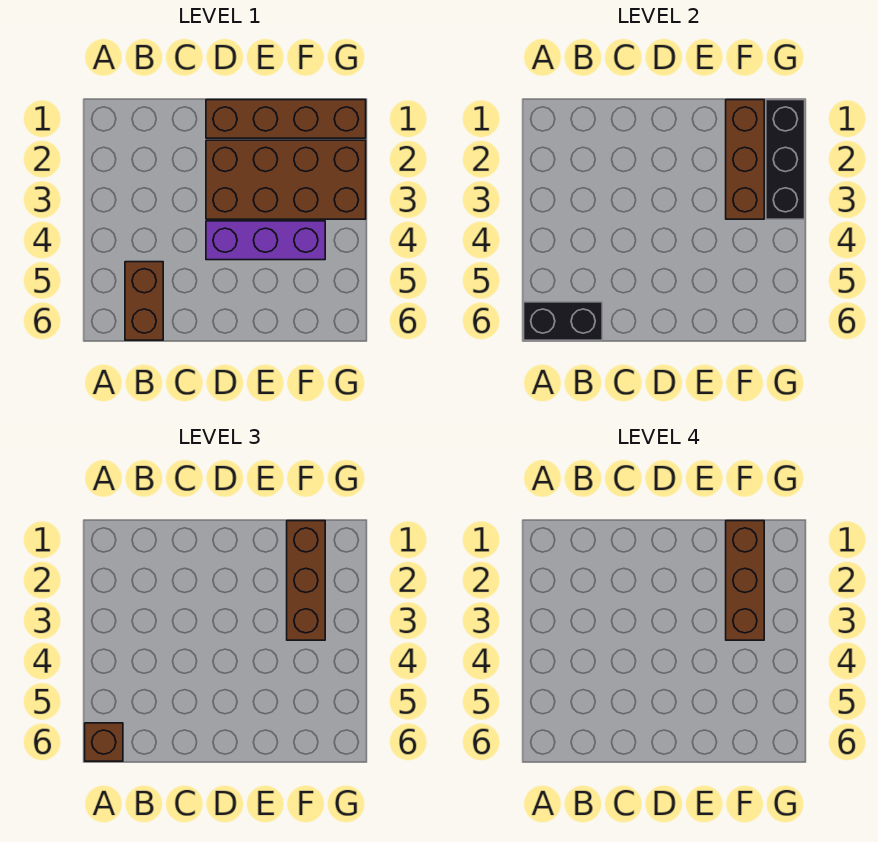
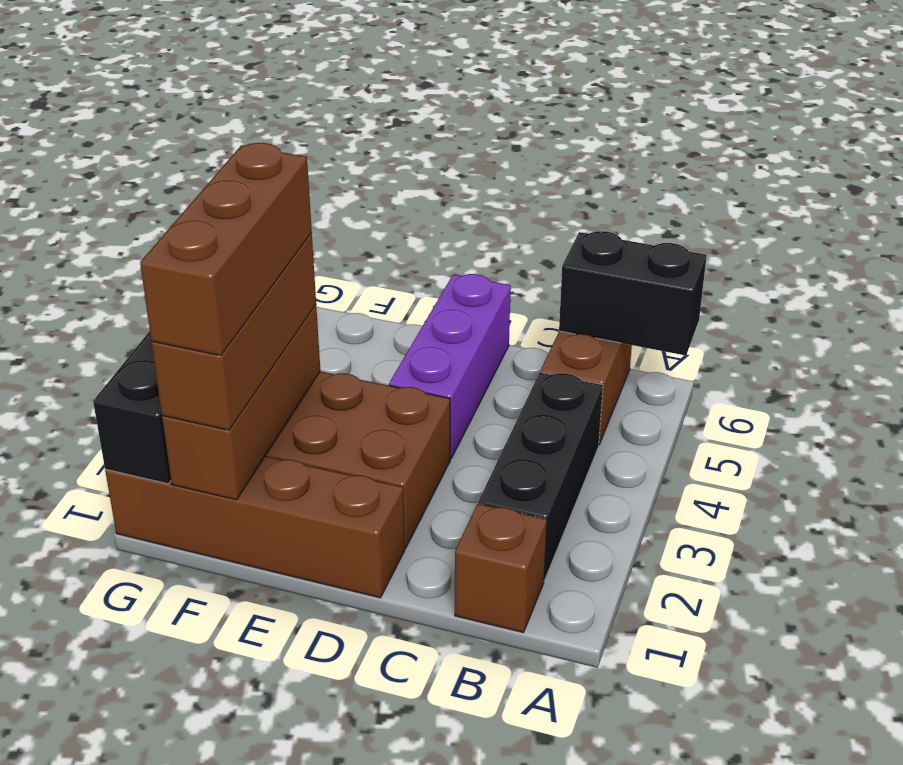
brown brick A6 level 3 -> brown brick B1 level 1
none -> black brick B2:B4 level 1
purple brick D4:F4 level 1 -> purple brick D4:D6 level 1

